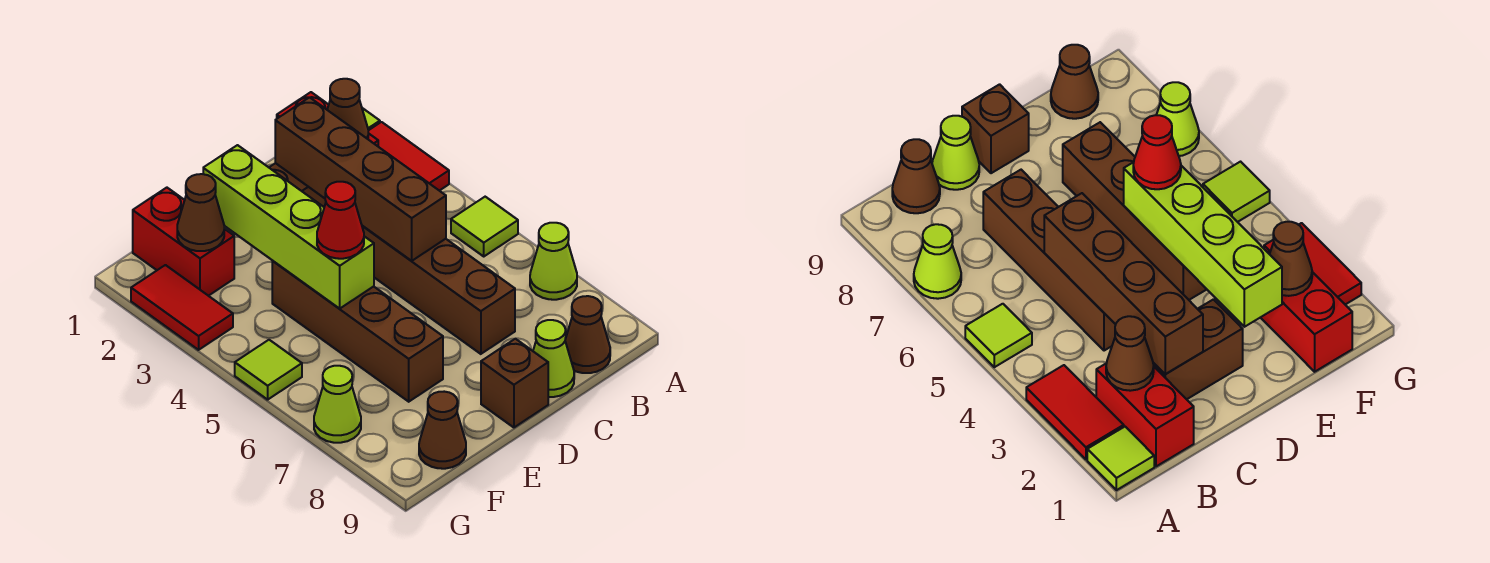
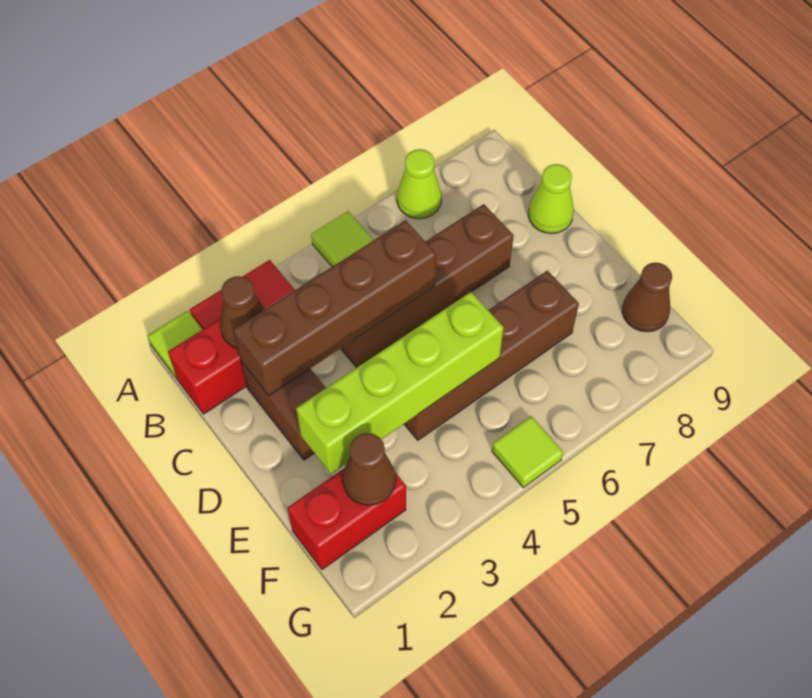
brown cone B9 level 1 -> none
brown brick D9 level 1 -> none
red cone E5 level 3 -> none
red tile G2:G3 level 1 -> none
lime cone G7 level 1 -> none

